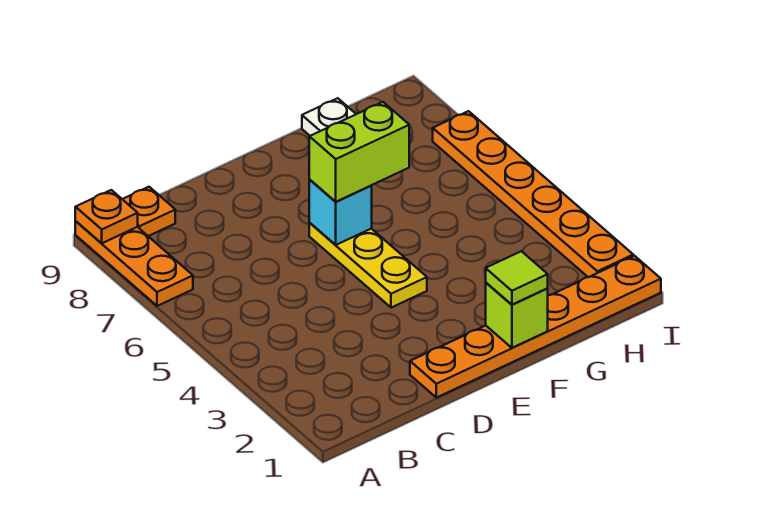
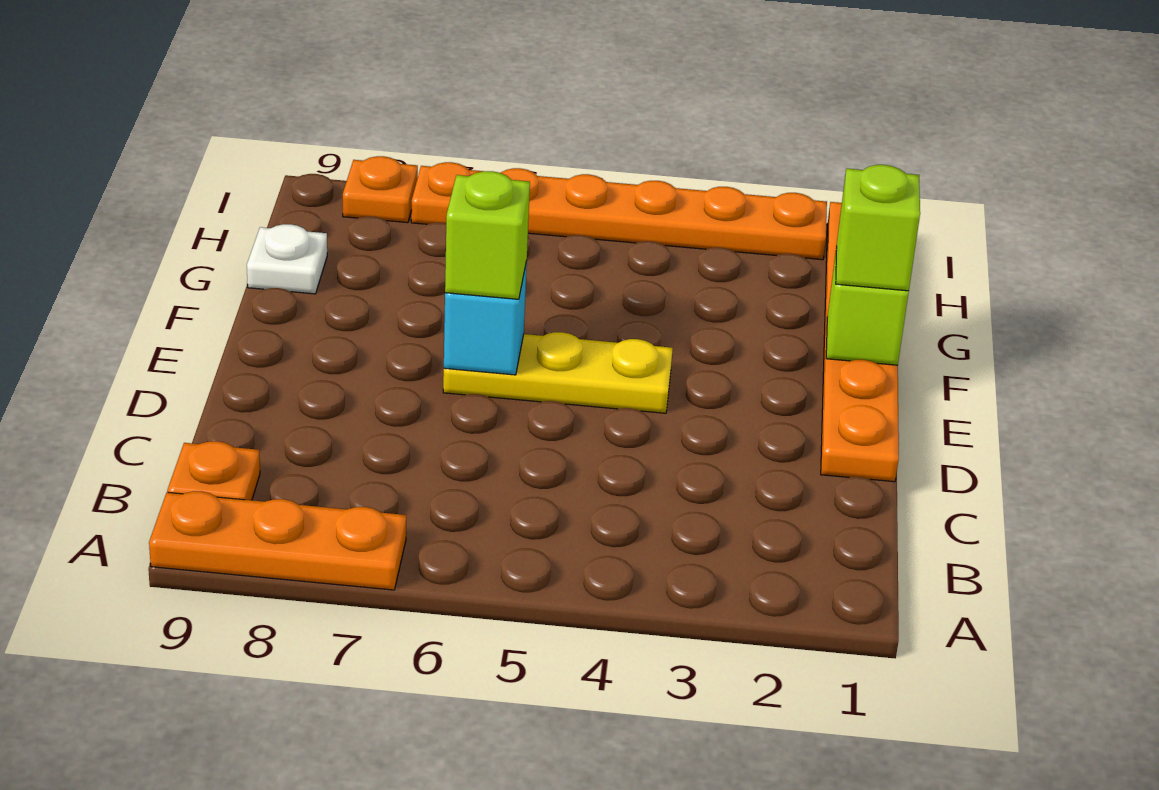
orange plate A9 level 2 -> orange plate I8 level 1
lime brick E6:F6 level 3 -> lime brick E6 level 3
lime tile F1 level 3 -> lime brick F1 level 3

